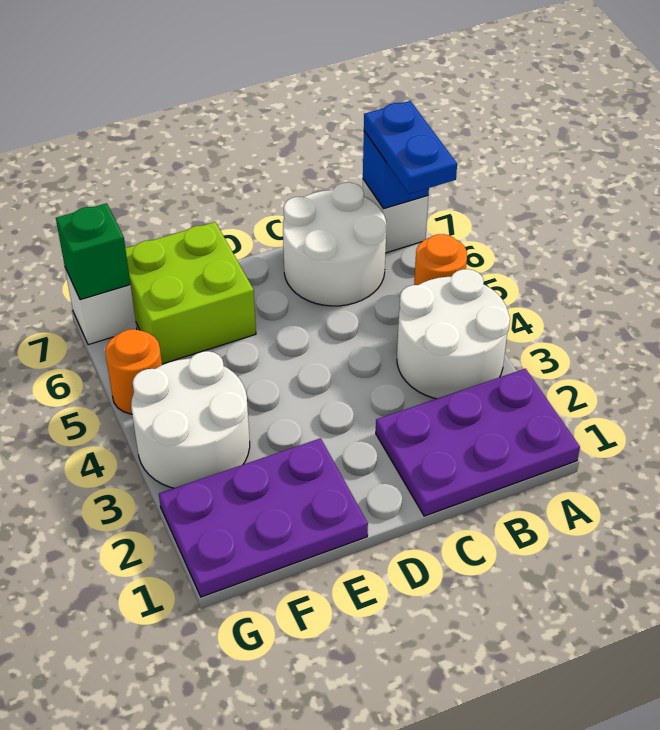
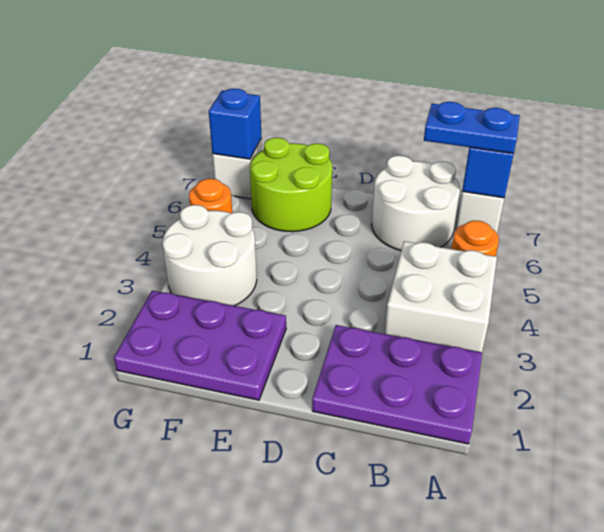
white round brick A3:B4 level 1 -> white brick A3:B4 level 1
blue plate A6:A7 level 3 -> blue plate A7:B7 level 3
lime brick E6:F7 level 1 -> lime round brick E6:F7 level 1
green brick G7 level 2 -> blue brick G7 level 2

